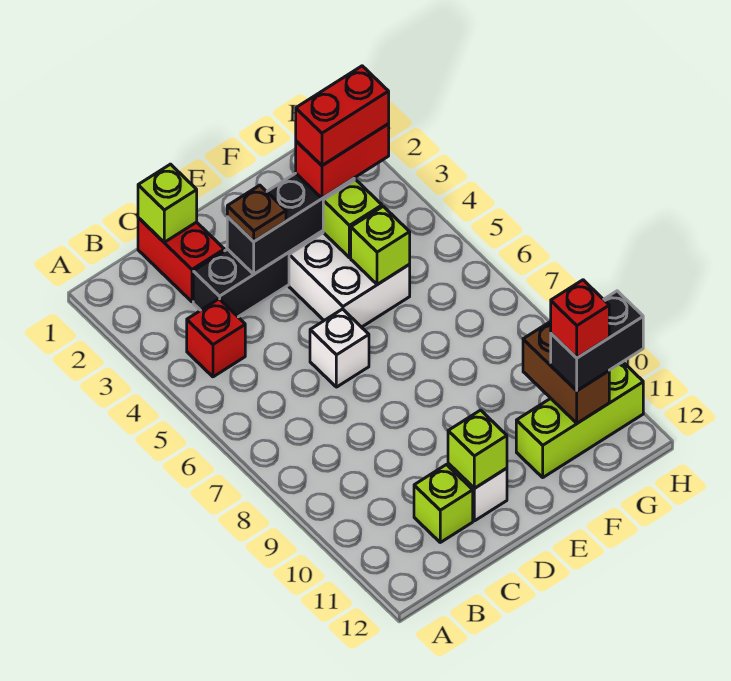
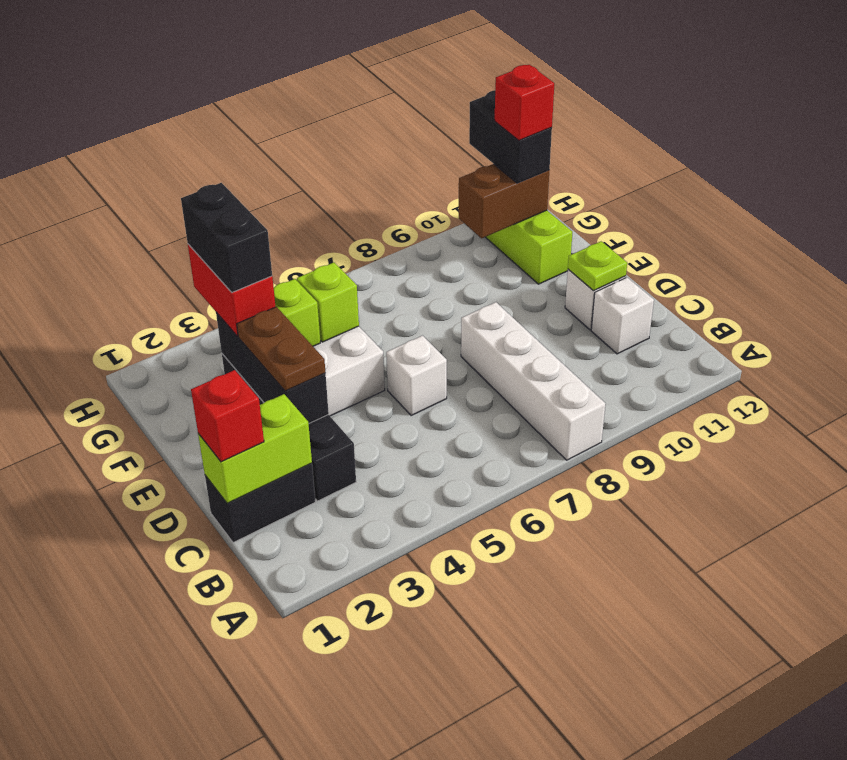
none -> white brick A8:D8 level 1
red brick B4 level 1 -> red brick C1 level 3
red brick C1:C2 level 1 -> black brick C1:C2 level 1
lime brick C1 level 2 -> lime brick C1:C2 level 2
lime brick C11 level 1 -> white brick C11 level 1
brown plate D3 level 3 -> brown plate D3:E3 level 3
lime brick D11 level 2 -> lime plate D11 level 2
red brick F3:G3 level 4 -> black brick F3:G3 level 4

